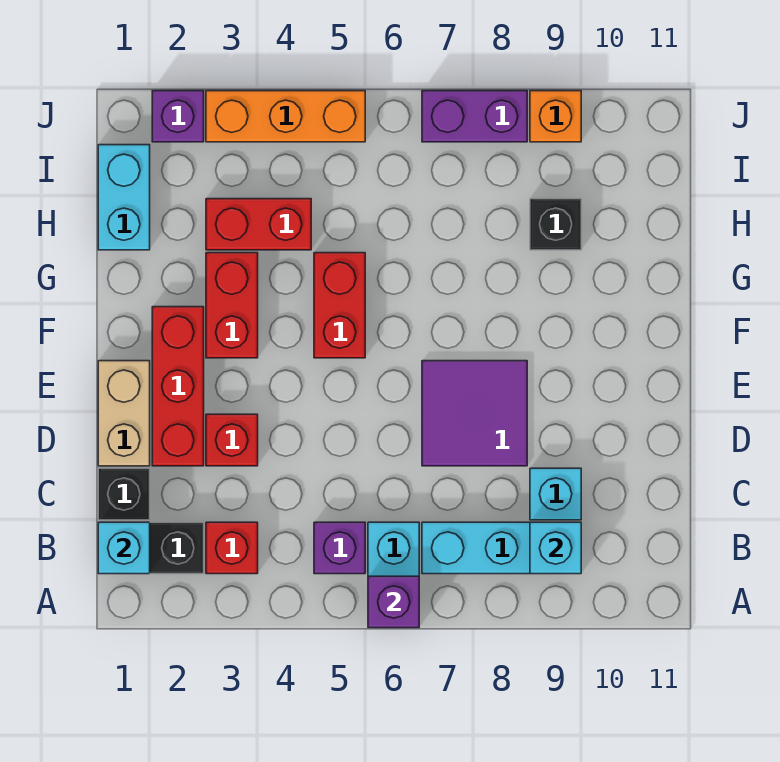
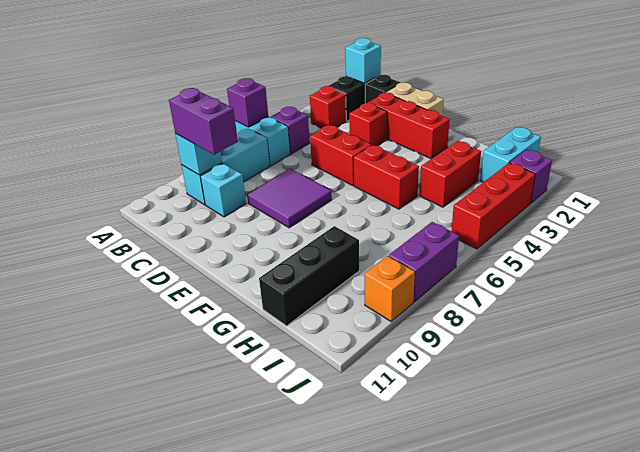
none -> purple brick B9:C9 level 3
red brick F3:G3 level 1 -> red brick D5:E5 level 1
cyan brick H1:I1 level 1 -> cyan brick I1:I2 level 1
black brick H9 level 1 -> black brick H9:H11 level 1
orange brick J3:J5 level 1 -> red brick J3:J5 level 1

